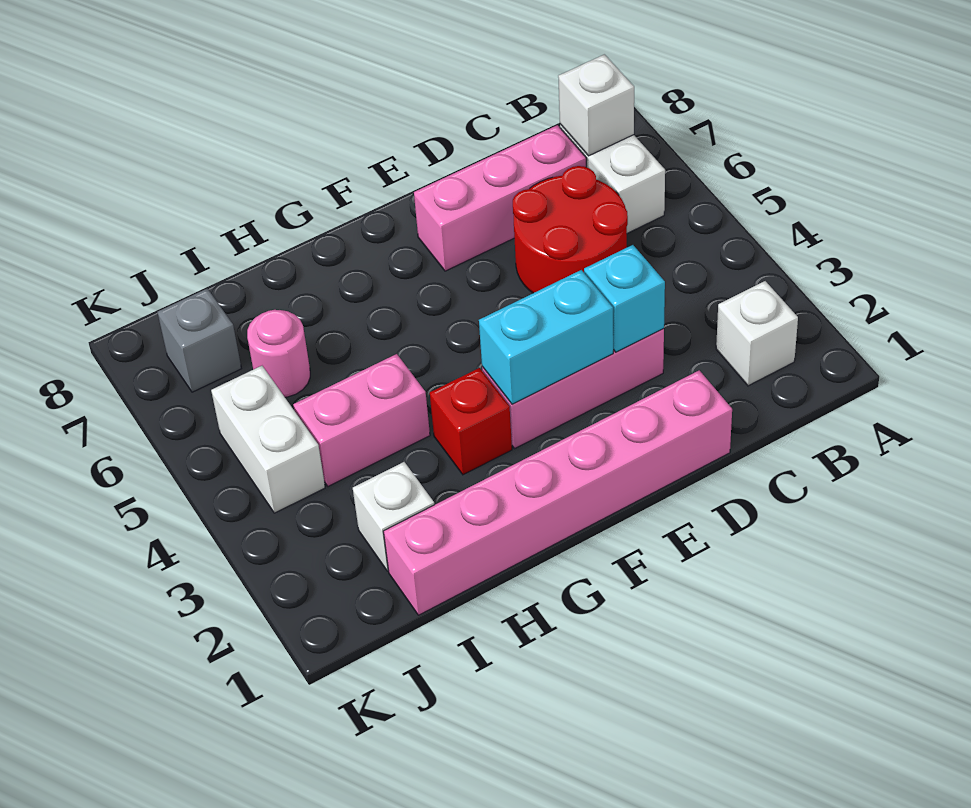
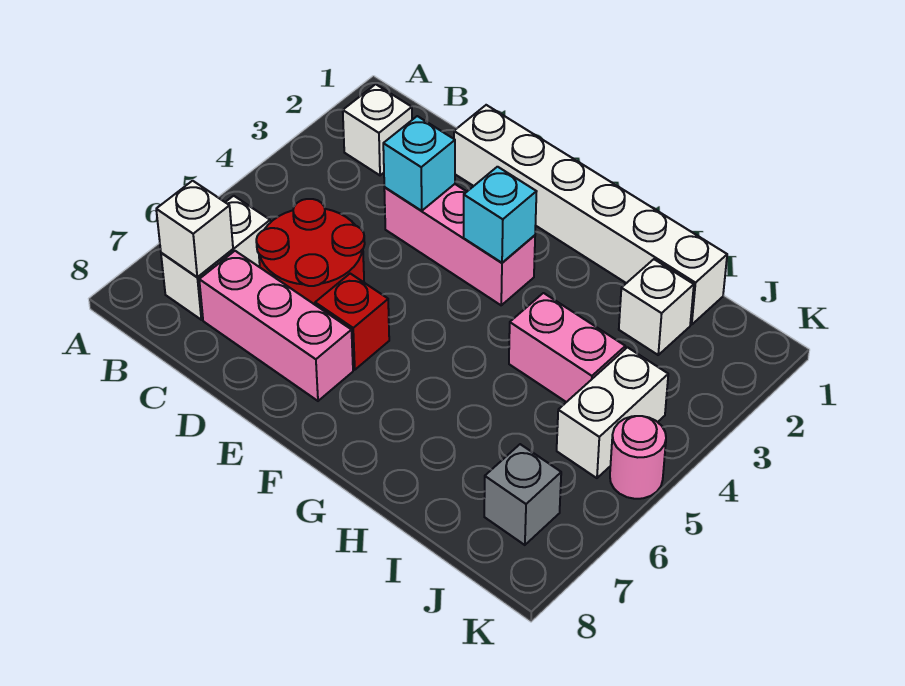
pink brick D1:I1 level 1 -> white brick D1:I1 level 1
cyan brick E3:F3 level 2 -> cyan brick F3 level 2
red brick G3 level 1 -> red brick E6 level 1
pink round brick I6 level 1 -> pink round brick K5 level 1

